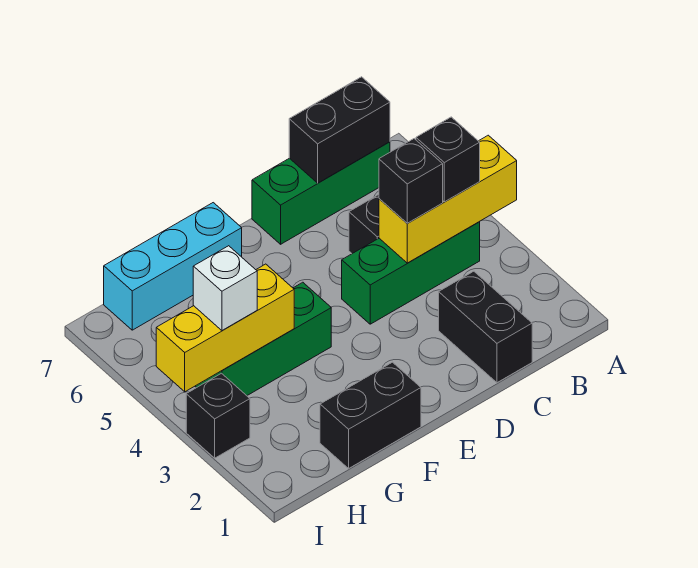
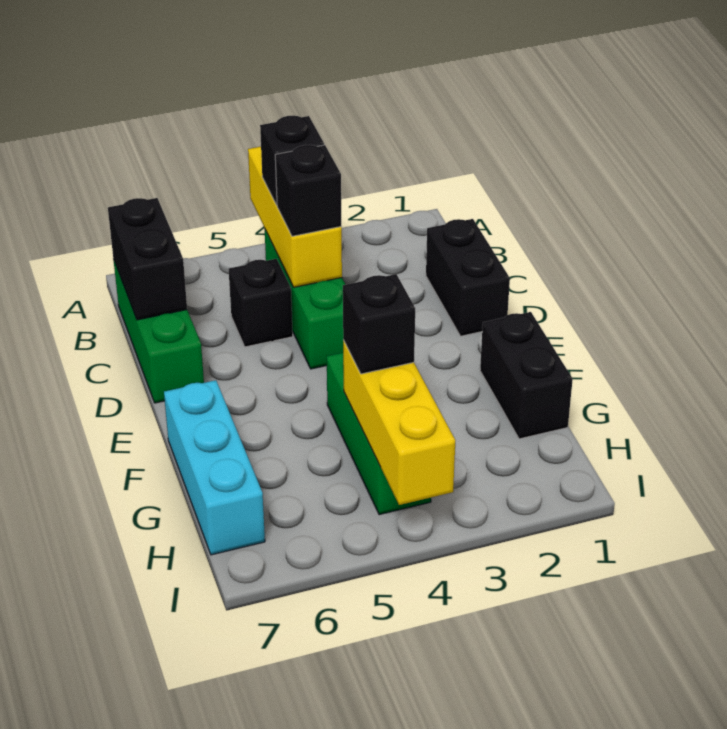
black brick C1:C2 level 1 -> black brick C1:D1 level 1
white brick H4 level 3 -> none
black brick I3 level 1 -> black brick G4 level 3

